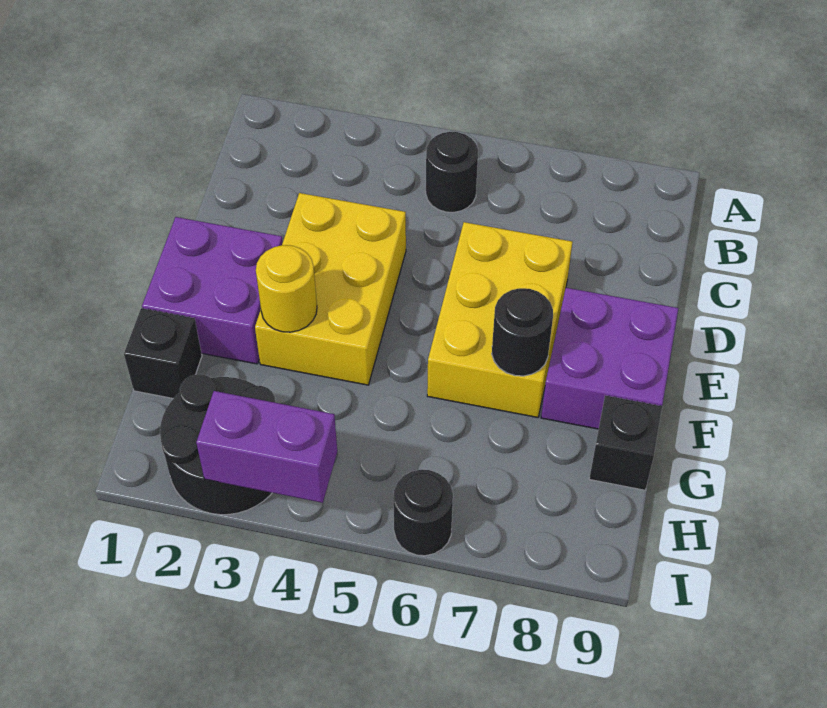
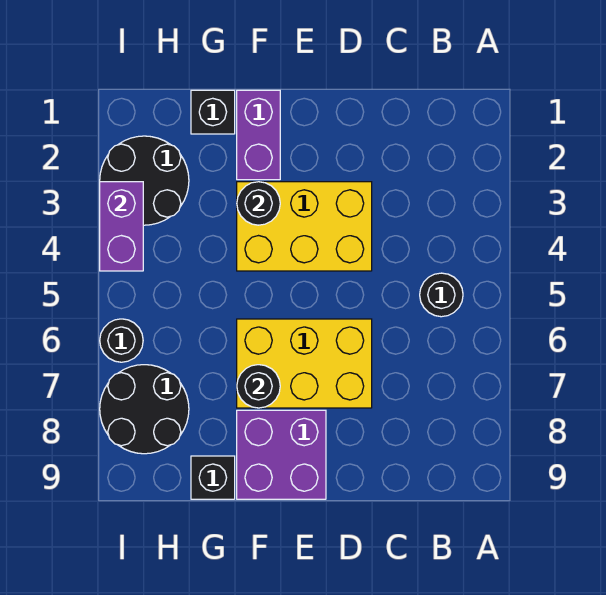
purple brick E1:F2 level 1 -> purple brick F1:F2 level 1
yellow round brick F3 level 2 -> black round brick F3 level 2
none -> black round brick H7:I8 level 1

